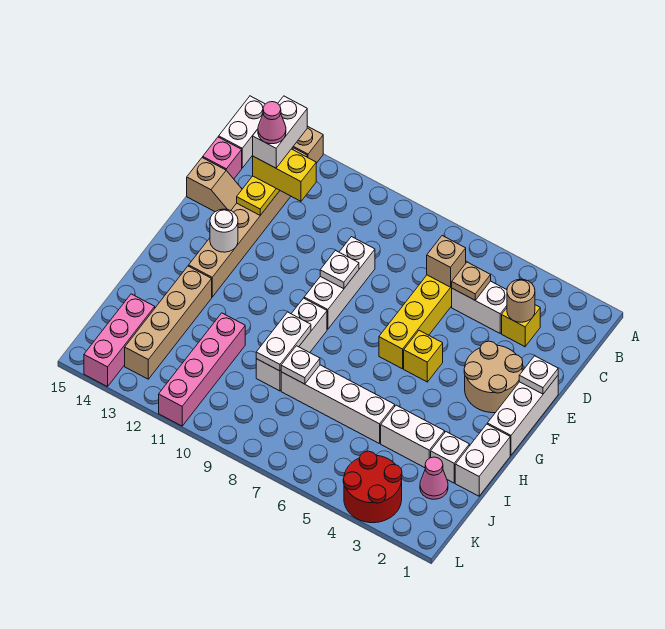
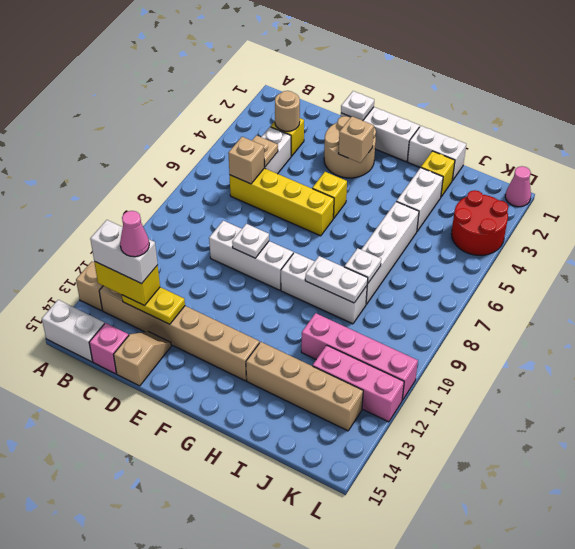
yellow brick C12:C13 level 3 -> yellow brick B13:C13 level 3
none -> tan brick F3 level 2
white round brick F13 level 2 -> none
white brick I2 level 1 -> yellow brick I2 level 1
pink cone J2 level 1 -> pink cone L1 level 1
pink brick J14:L14 level 1 -> pink brick J12:L12 level 1

